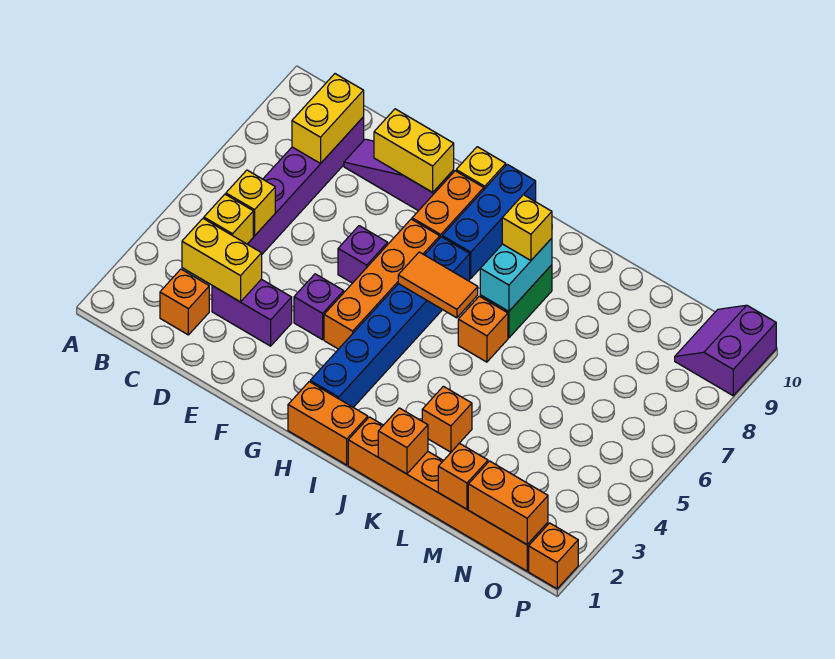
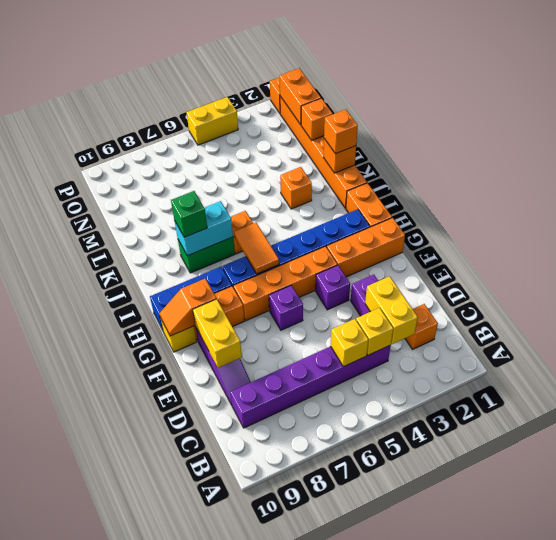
yellow brick C8:C9 level 2 -> yellow brick P4:P5 level 1
none -> orange brick G1:G3 level 1
none -> orange slope G9:G10 level 2 top 9
yellow brick J8 level 3 -> green brick J8 level 3
none -> orange brick K1 level 3
purple slope O9:P10 level 1 top P -> none

